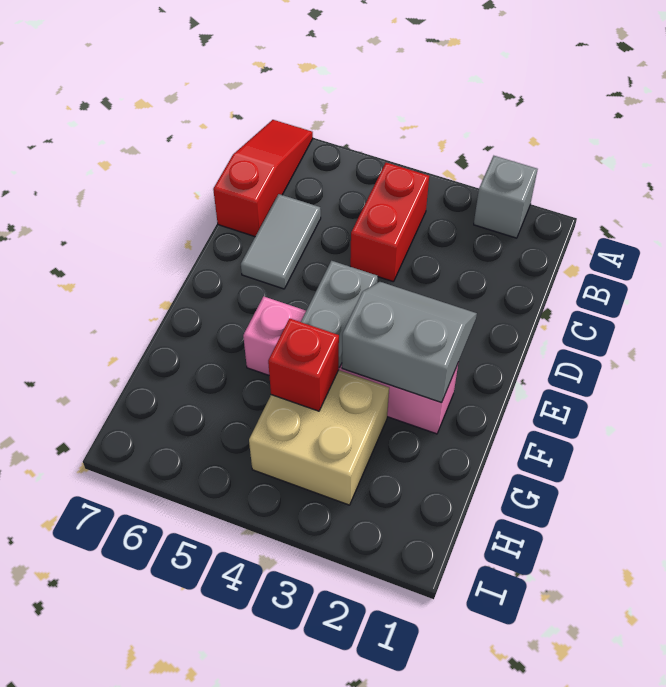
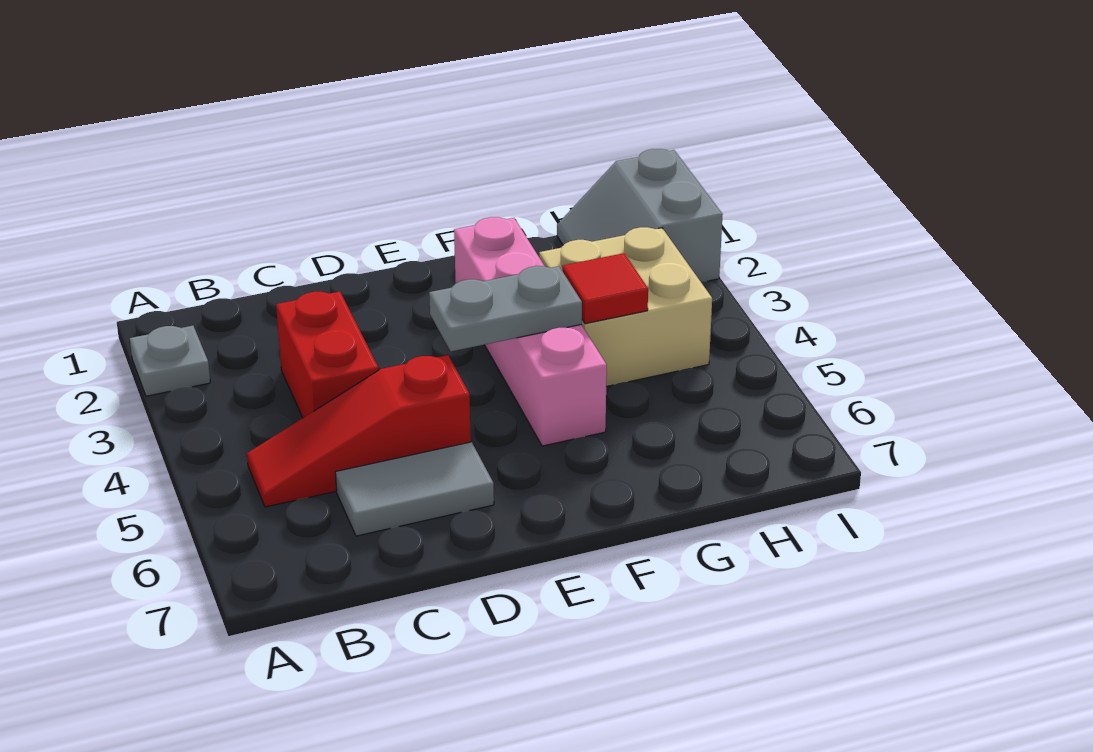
grey brick A2 level 1 -> grey plate A2 level 1
red slope A7:C7 level 1 top C -> red slope B5:D5 level 1 top D
red brick B4:C4 level 1 -> red brick C3:C4 level 1
grey slope E2:F3 level 2 top F -> grey slope H1:I2 level 1 top I
red brick G4 level 2 -> red tile G4 level 2

